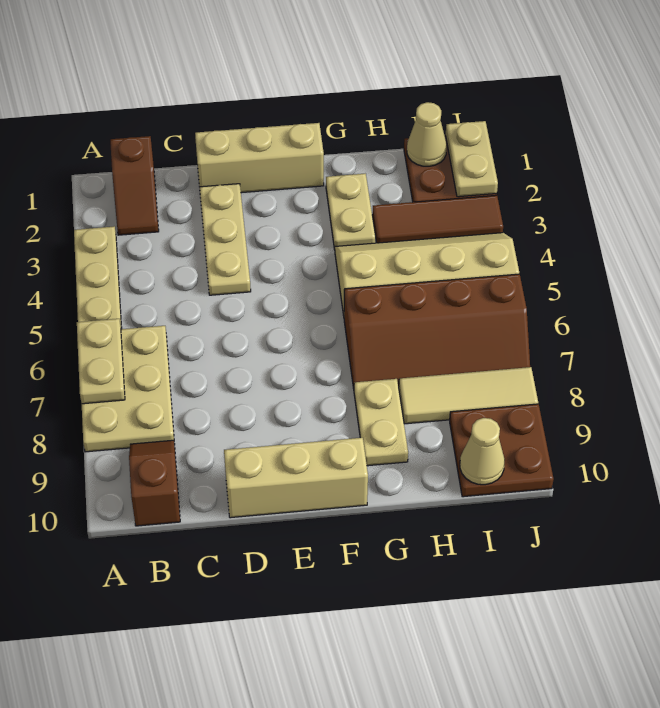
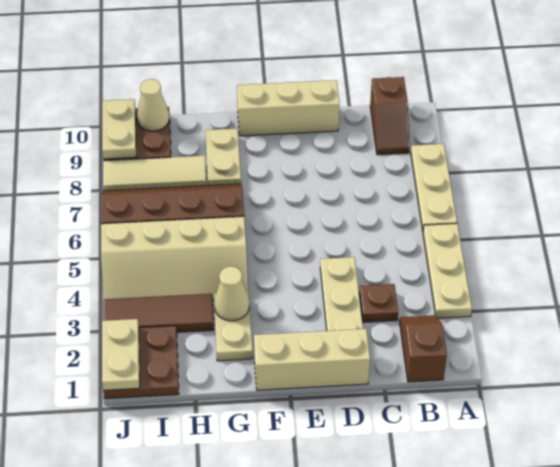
tan plate A6:B8 level 1 -> tan plate A6:A8 level 1
tan plate A6:A7 level 2 -> tan plate J9:J10 level 2
none -> brown plate C3 level 1
tan cone I1 level 2 -> tan cone G3 level 2

